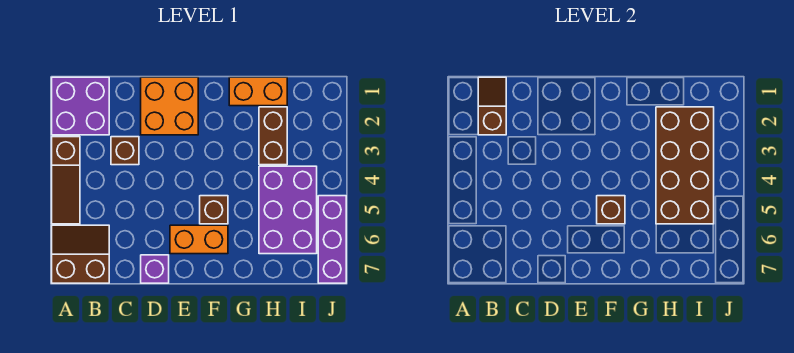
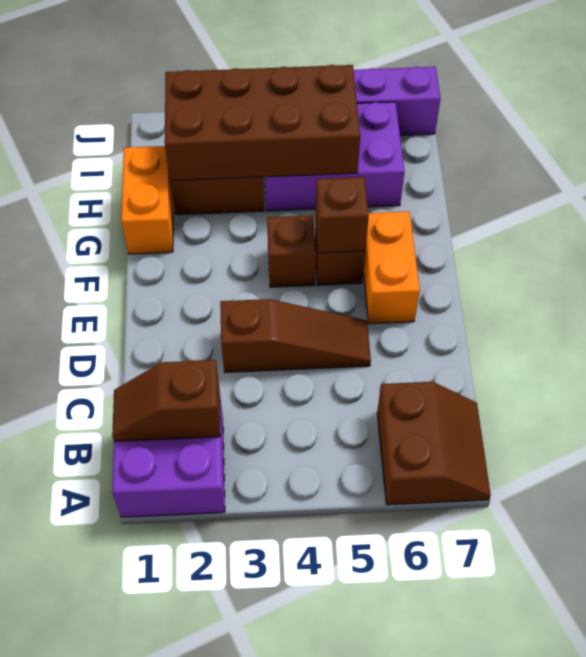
brown slope A3:A5 level 1 top 3 -> brown slope D3:D5 level 1 top 3
brown slope A6:B7 level 1 top 7 -> brown slope A6:B7 level 1 top 6
brown brick C3 level 1 -> brown brick F4 level 1
orange brick D1:E2 level 1 -> none
purple brick D7 level 1 -> none

